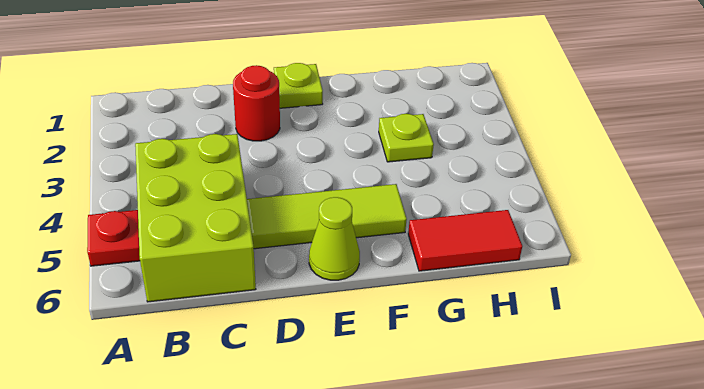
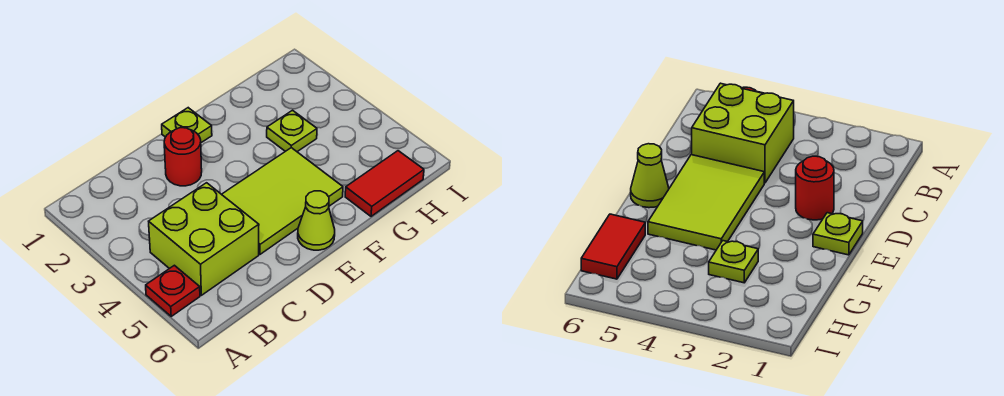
lime brick B4:C6 level 1 -> lime brick B4:C5 level 1
lime tile D5:F5 level 1 -> lime tile D4:F5 level 1

